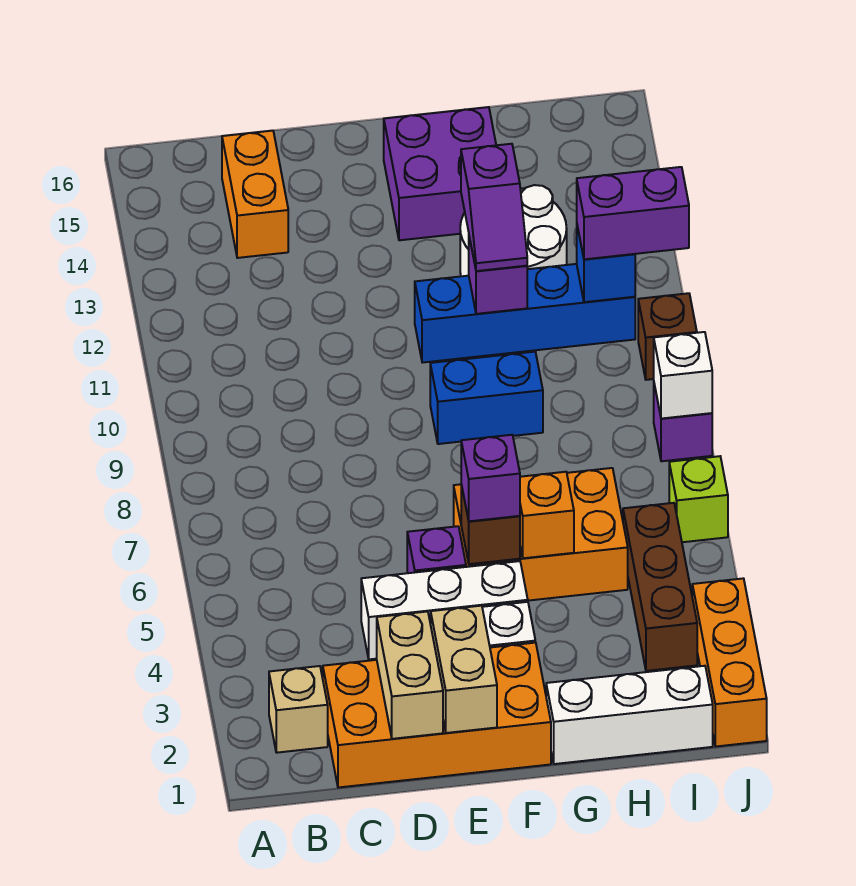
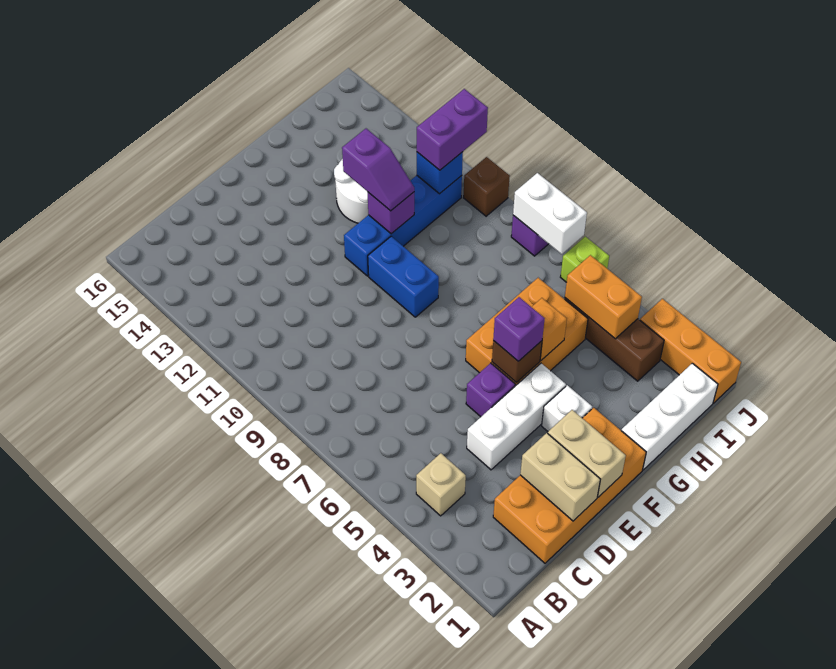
tan brick B2 level 1 -> tan brick B4 level 1
orange brick C14:C15 level 1 -> orange brick I4:I5 level 2
blue brick F9:G9 level 1 -> blue brick F9:F10 level 1
purple brick F14:G15 level 1 -> none
white brick J8 level 2 -> white brick J7:J8 level 2

